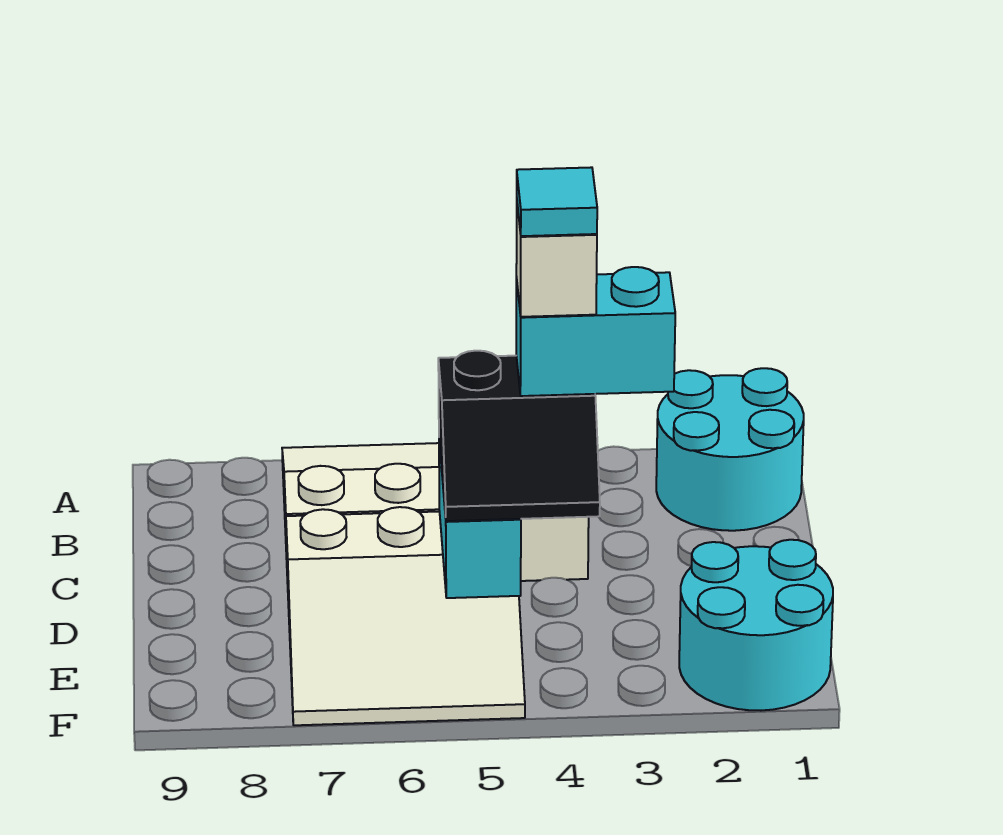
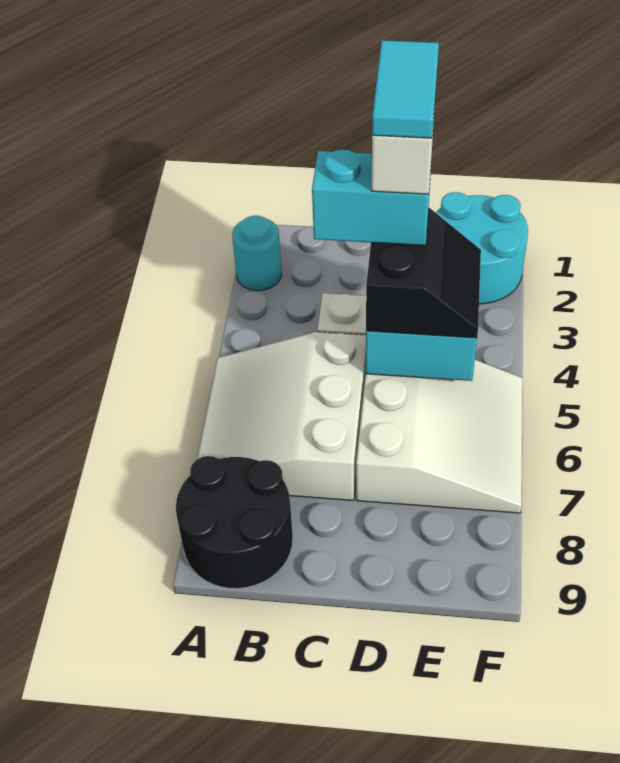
cyan round brick A1:B2 level 1 -> cyan round brick A2 level 1
none -> black round brick A8:B9 level 1
cyan brick D3:D4 level 4 -> cyan brick C4:D4 level 4
cyan tile D4 level 6 -> cyan tile D3:D4 level 6

